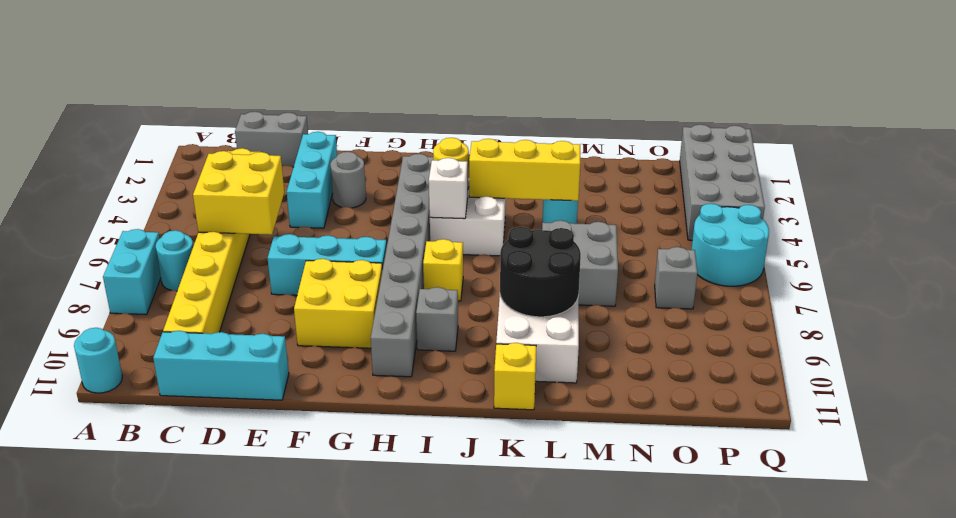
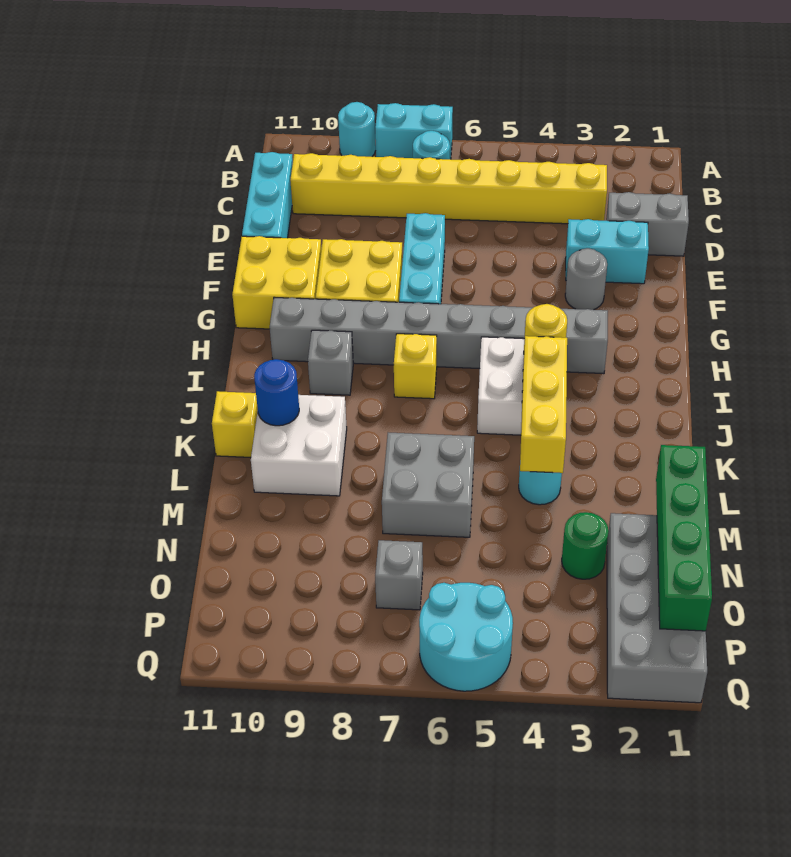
cyan round brick A11 level 1 -> cyan round brick A9 level 1
grey brick C1:D1 level 1 -> grey brick D1:D2 level 1
yellow brick C5:D6 level 2 -> yellow brick F10:G11 level 1
cyan brick E2:E4 level 1 -> cyan brick E2:E3 level 1
white brick I5 level 2 -> none
black round brick K8:L9 level 2 -> none
none -> blue round brick K10 level 2
none -> green brick M1:P1 level 2
none -> green round brick N3 level 1
grey brick P1:Q4 level 1 -> grey brick N1:Q2 level 1

